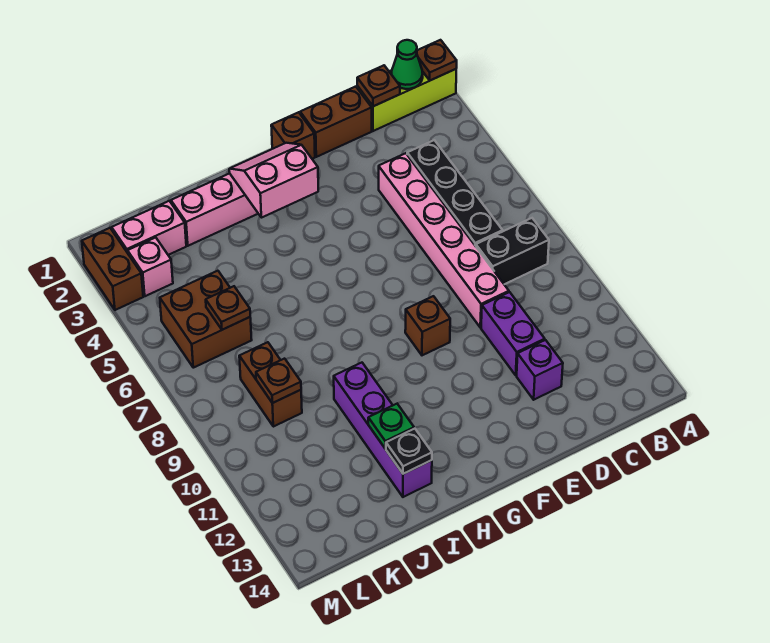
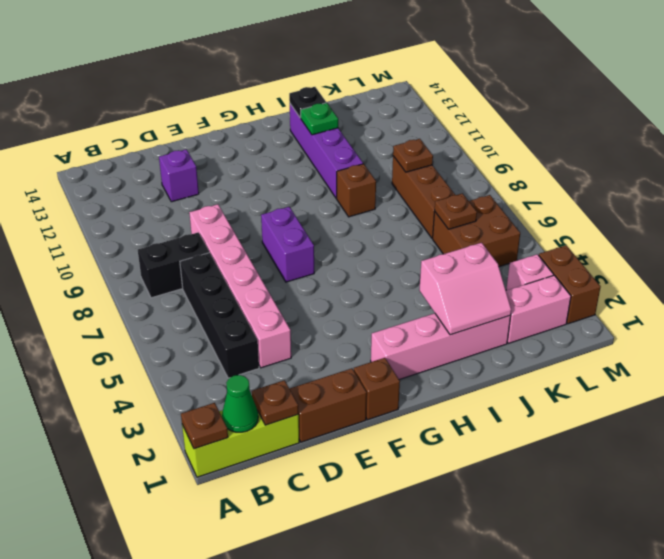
purple brick D10:D11 level 1 -> purple brick F7:F8 level 1
brown brick F9 level 1 -> brown brick I9 level 1
pink slope G2:H3 level 2 top 3 -> pink slope I2:J3 level 2 top 3
brown brick K8:K9 level 1 -> brown brick K7:K9 level 1

